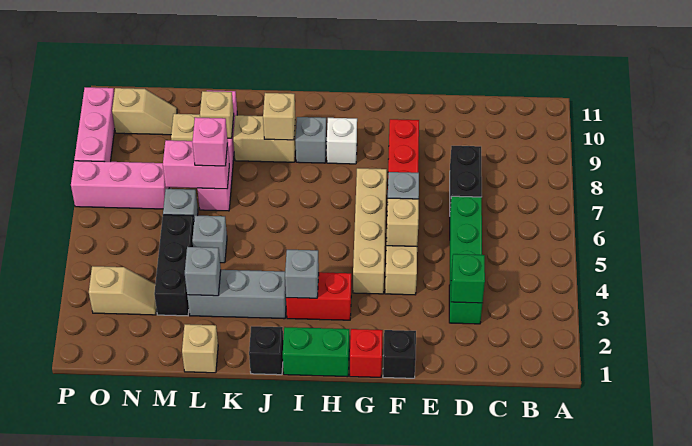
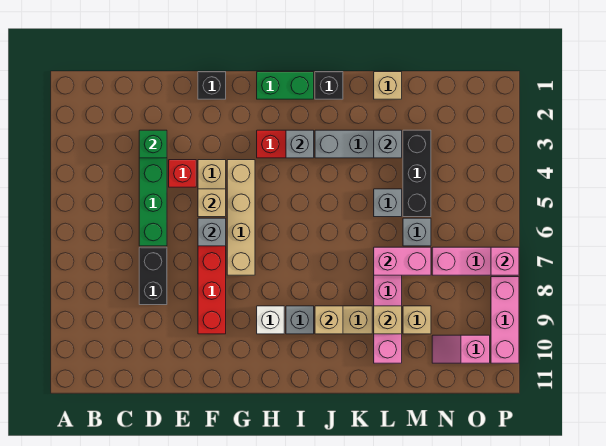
red brick G1 level 1 -> red brick E4 level 1
pink brick L7 level 3 -> pink brick P7 level 2
tan slope N3:O3 level 1 top O -> none
tan slope N10:O10 level 1 top O -> pink slope N10:O10 level 1 top O

